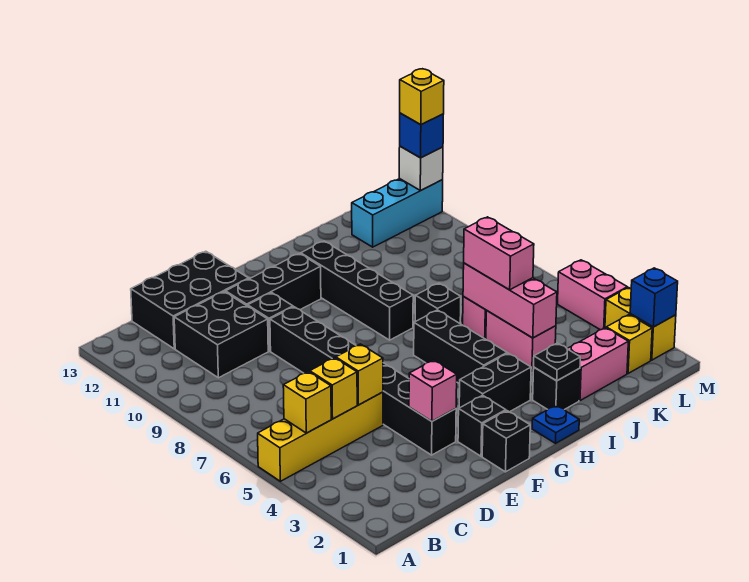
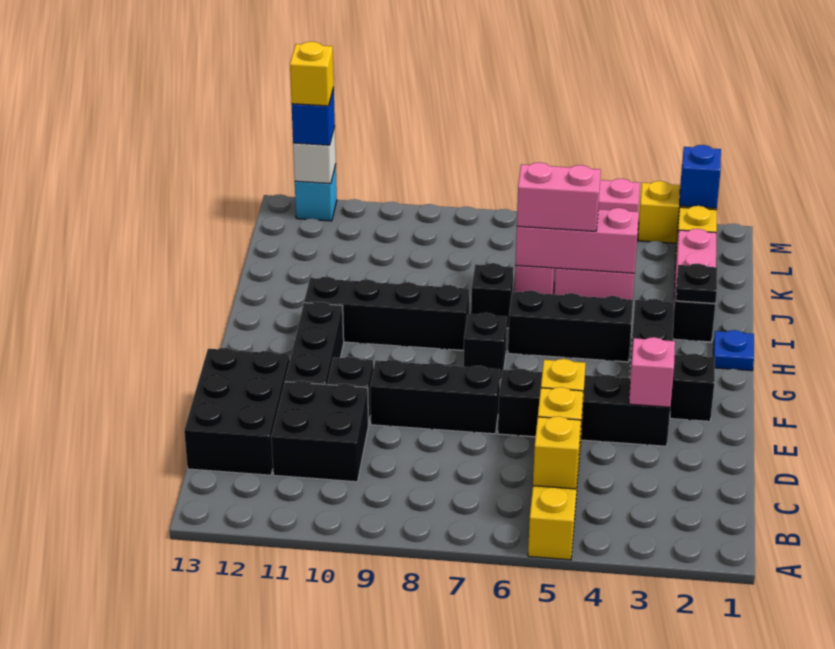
black brick F1 level 1 -> black brick G7 level 1
cyan brick K12:M12 level 1 -> cyan brick M12 level 1

